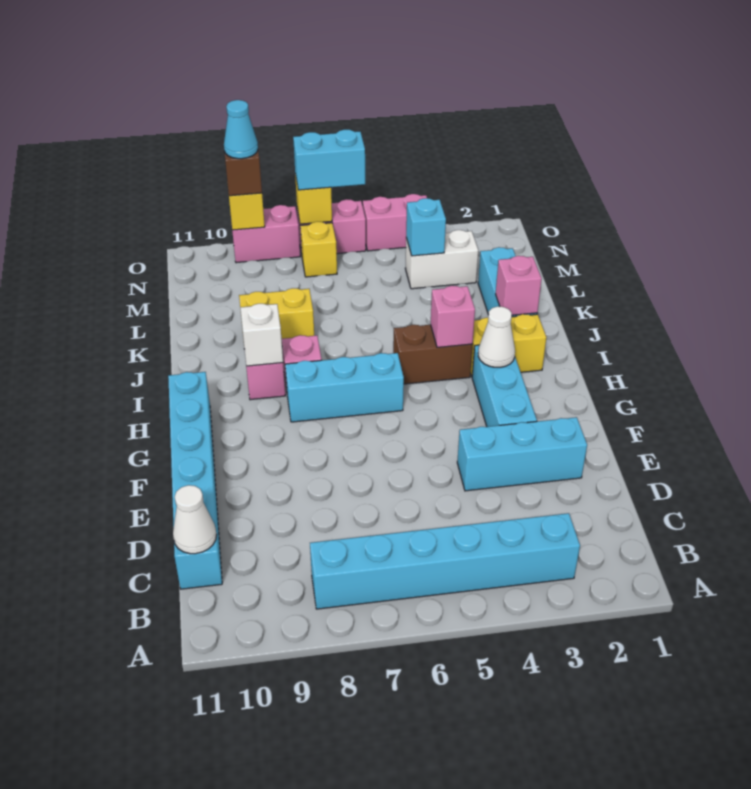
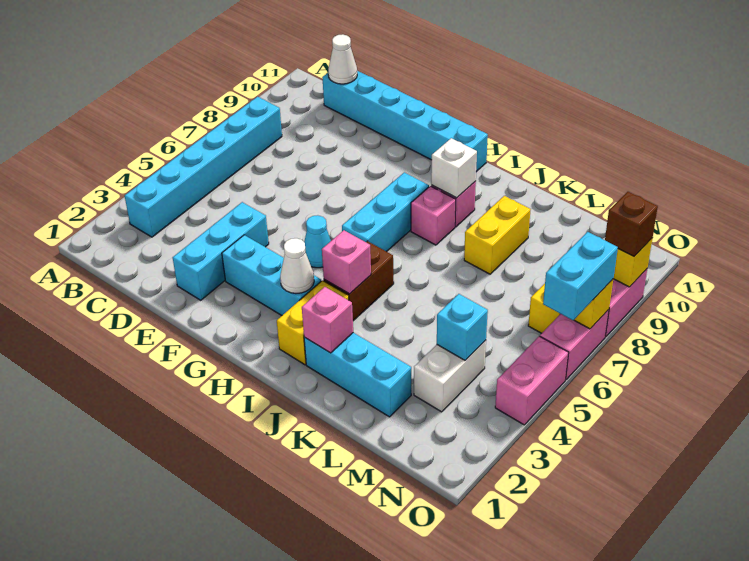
cyan cone O9 level 4 -> cyan cone G5 level 1

